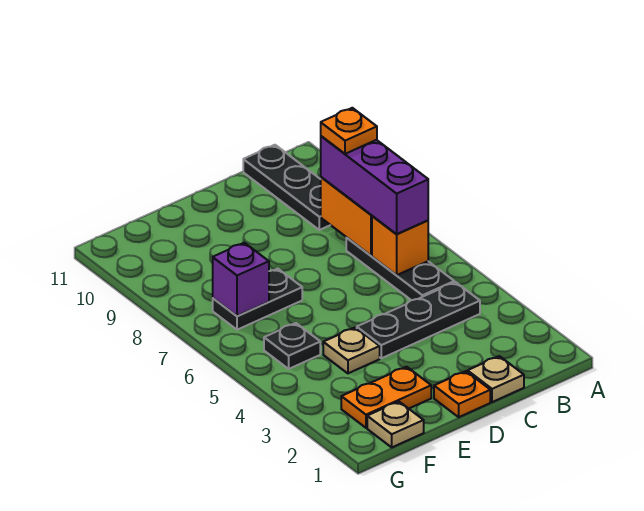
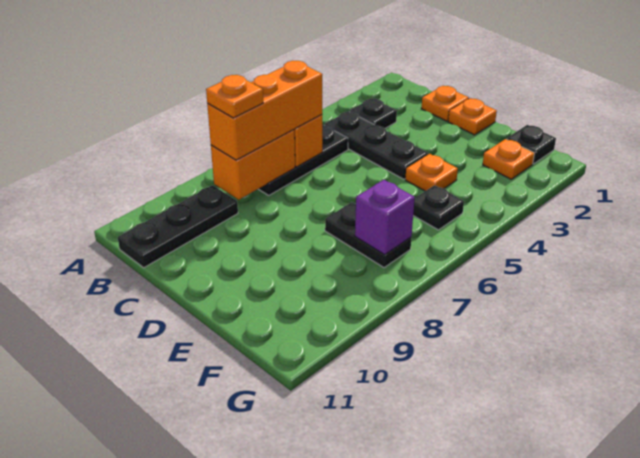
none -> black plate B3 level 1
purple brick B6:B8 level 3 -> orange brick B6:B8 level 3
tan plate C1 level 1 -> orange plate C1 level 1
orange plate E2:F2 level 1 -> orange plate F2 level 1
tan plate E4 level 1 -> orange plate E4 level 1
tan plate F1 level 1 -> black plate F1 level 1

